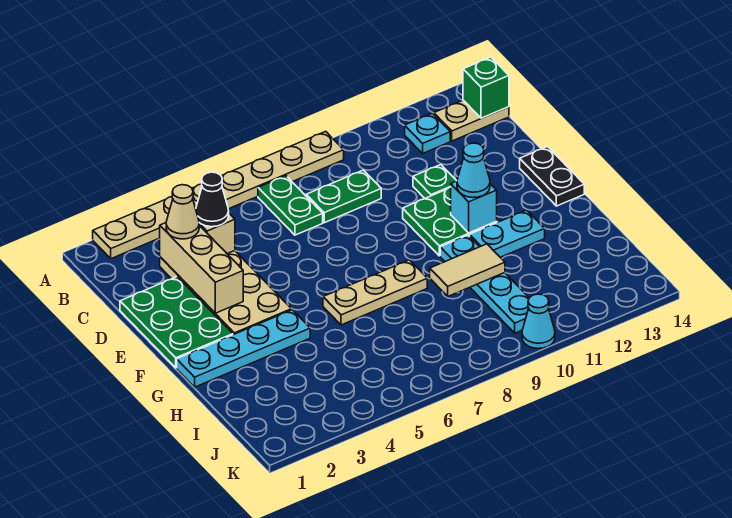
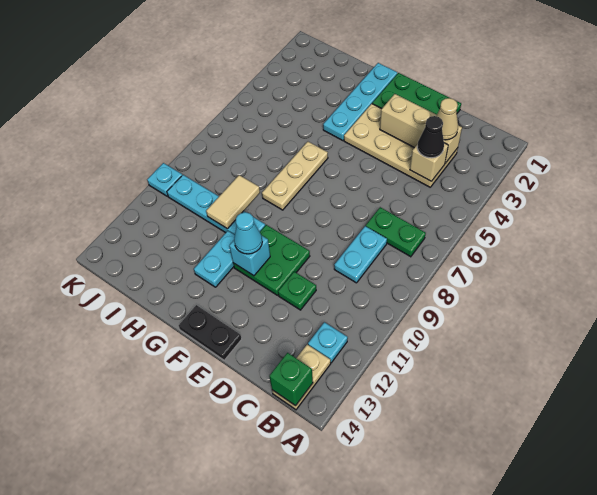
tan plate A2:A9 level 1 -> none
green plate C8:C9 level 1 -> cyan plate C8:C9 level 1
cyan cone K10 level 1 -> cyan plate K10 level 1

